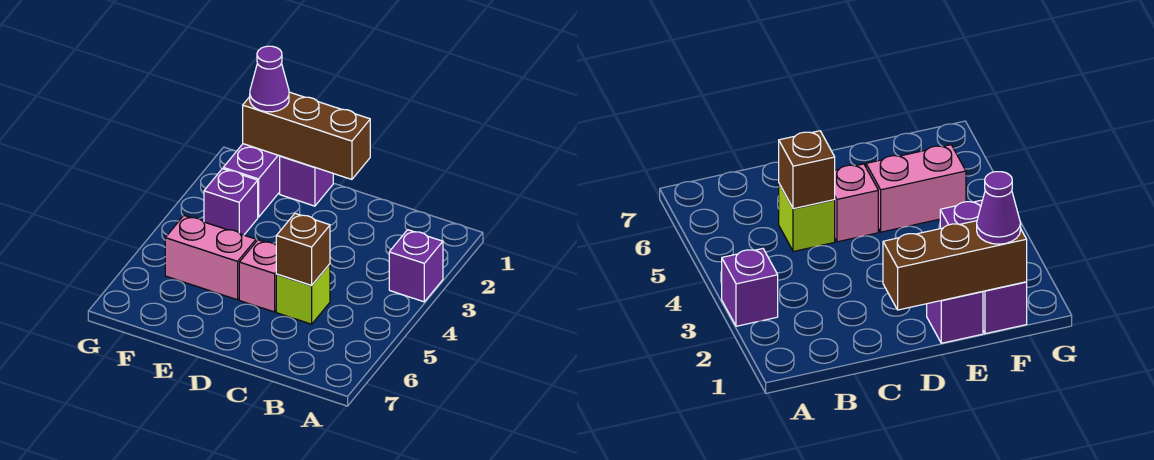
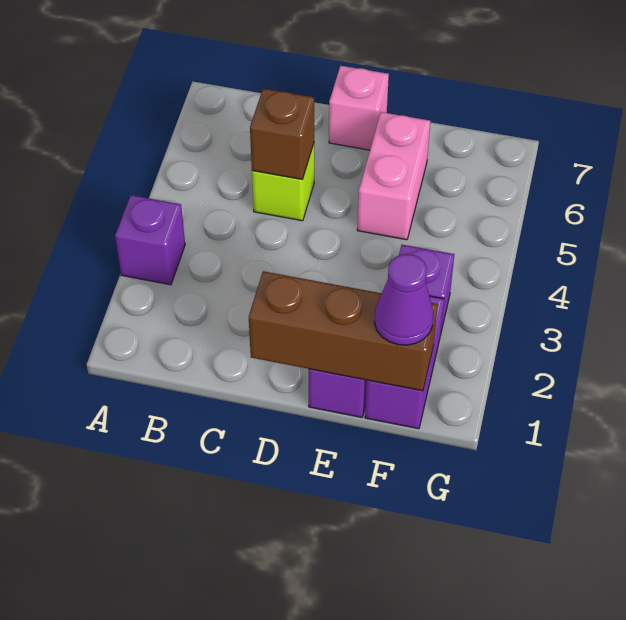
pink brick D5 level 1 -> pink brick D7 level 1
pink brick E5:F5 level 1 -> pink brick E5:E6 level 1

